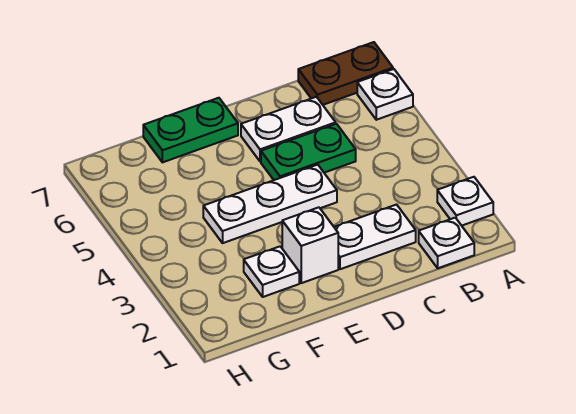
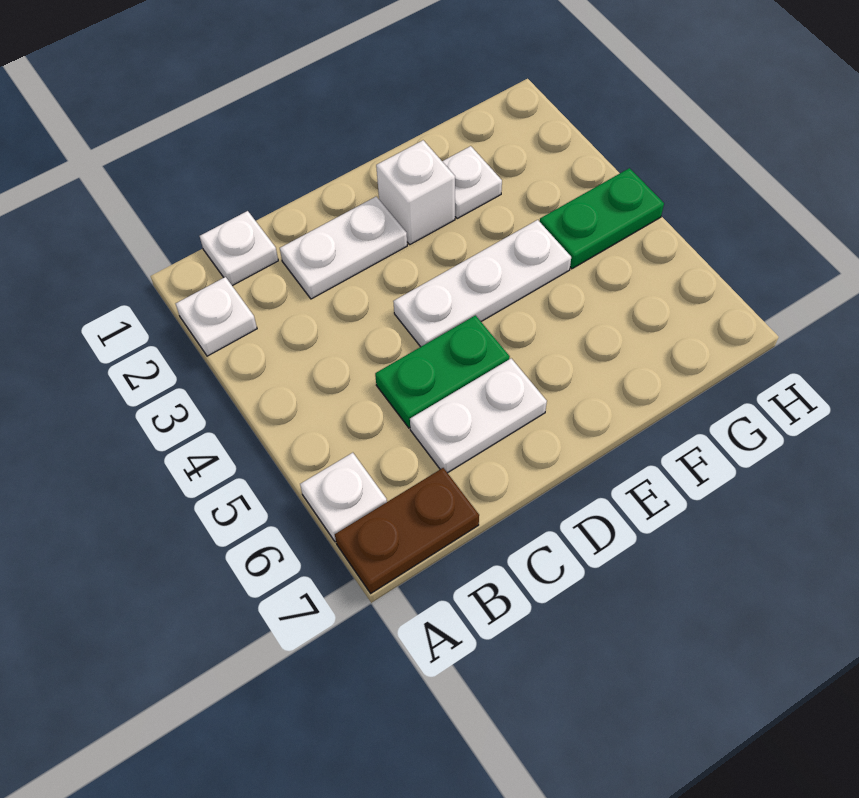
green plate E7:F7 level 1 -> green plate G4:H4 level 1

